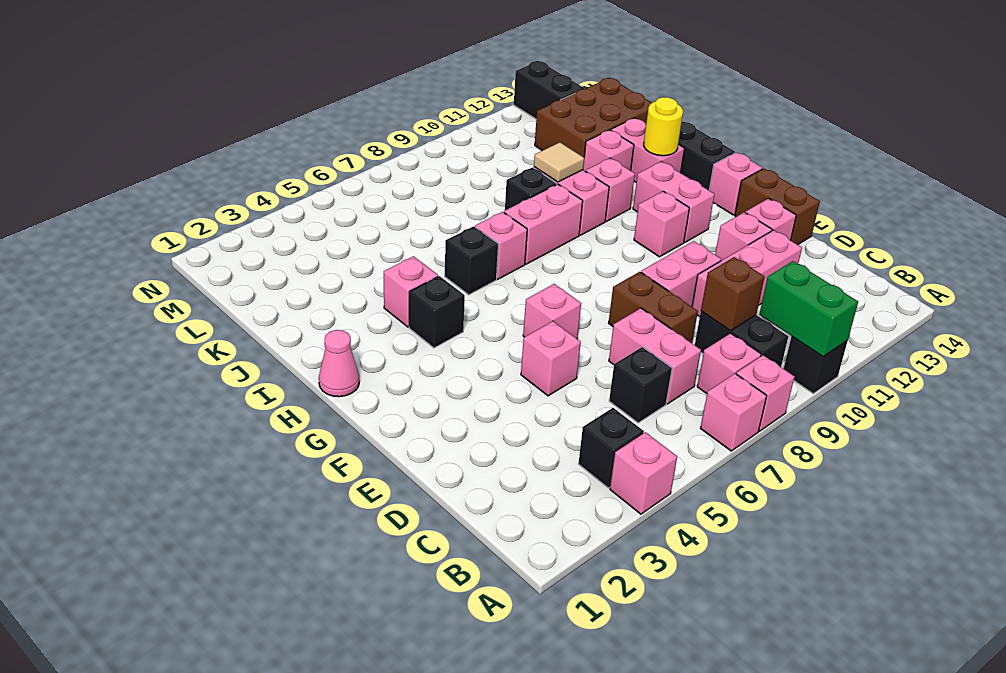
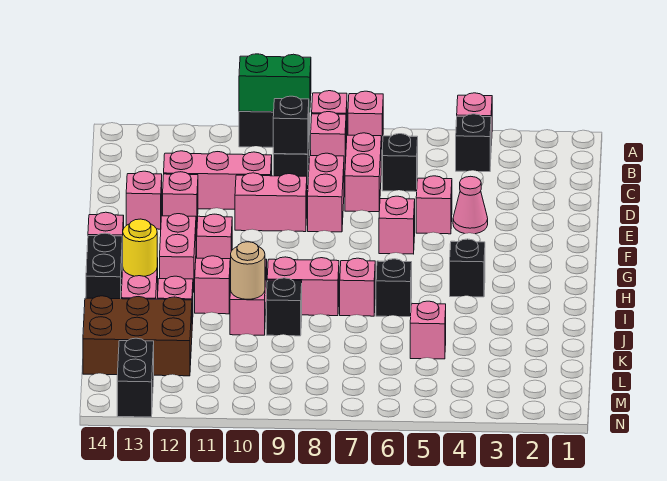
green brick A10:B10 level 2 -> green brick A9:A10 level 2
brown brick C9 level 2 -> black brick C9 level 2
brown brick D8:E8 level 1 -> pink brick D8:E8 level 1
brown brick E14:F14 level 1 -> none
pink cone H1 level 1 -> pink cone E4 level 1
pink brick I4 level 1 -> pink brick K5 level 1
tan tile J10 level 2 -> tan round brick J10 level 2

